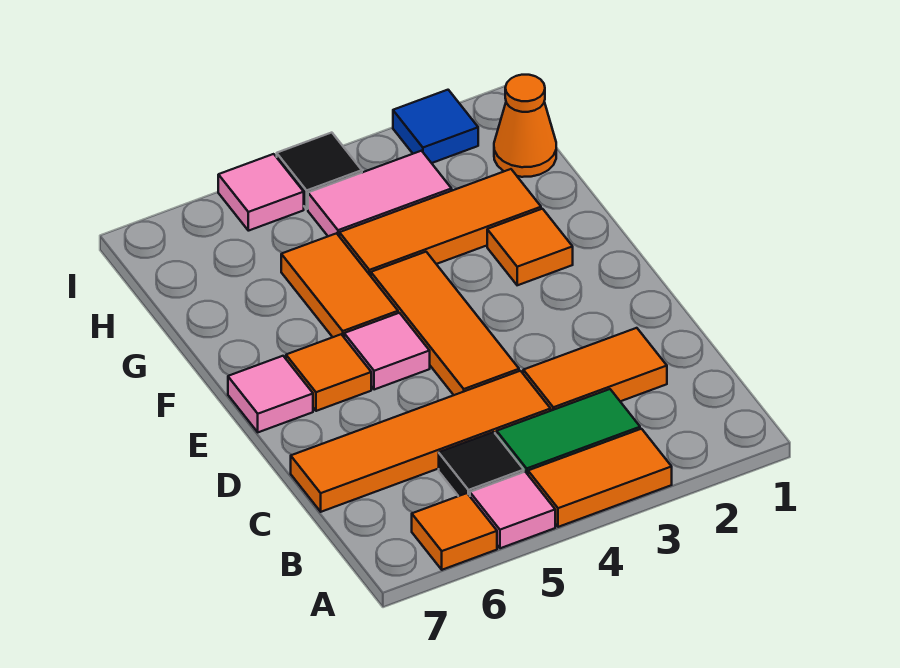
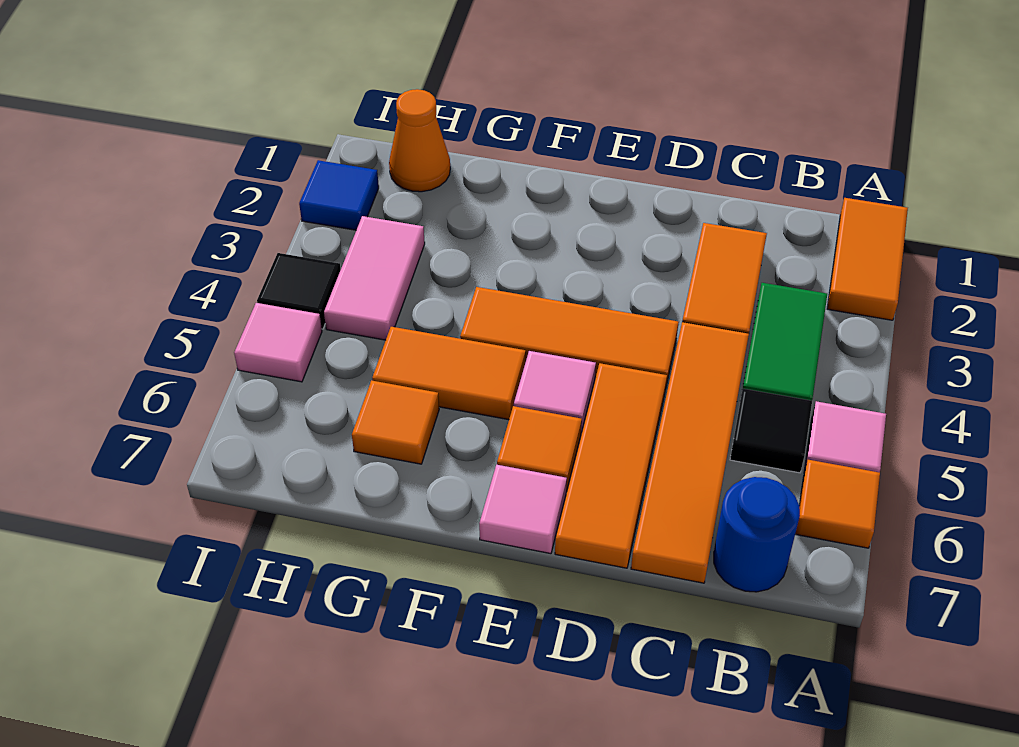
orange tile A3:A4 level 1 -> orange tile A1:A2 level 1
none -> blue round brick B7 level 1
orange tile F2 level 1 -> orange tile G6 level 1
orange tile G2:G4 level 1 -> orange tile D5:D7 level 1

